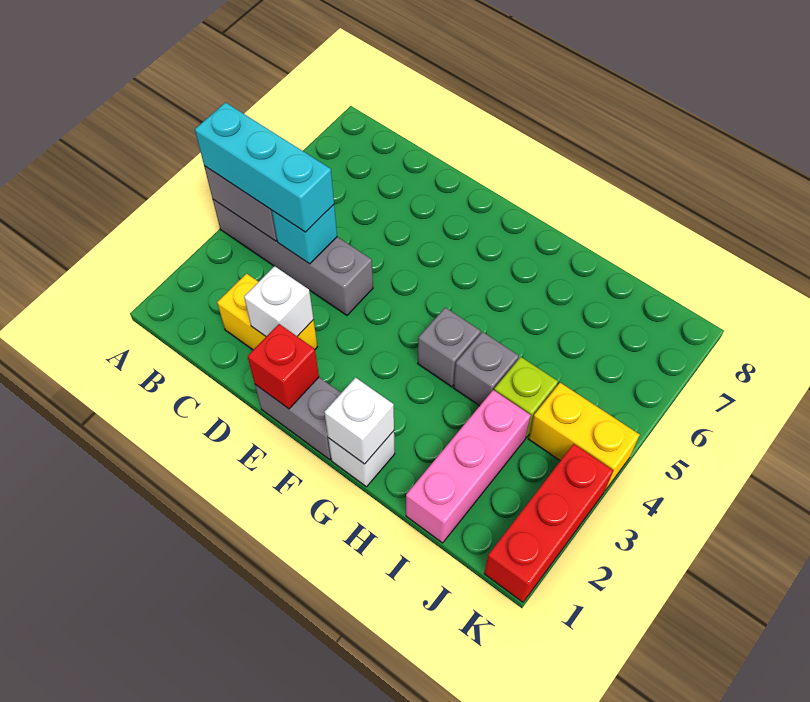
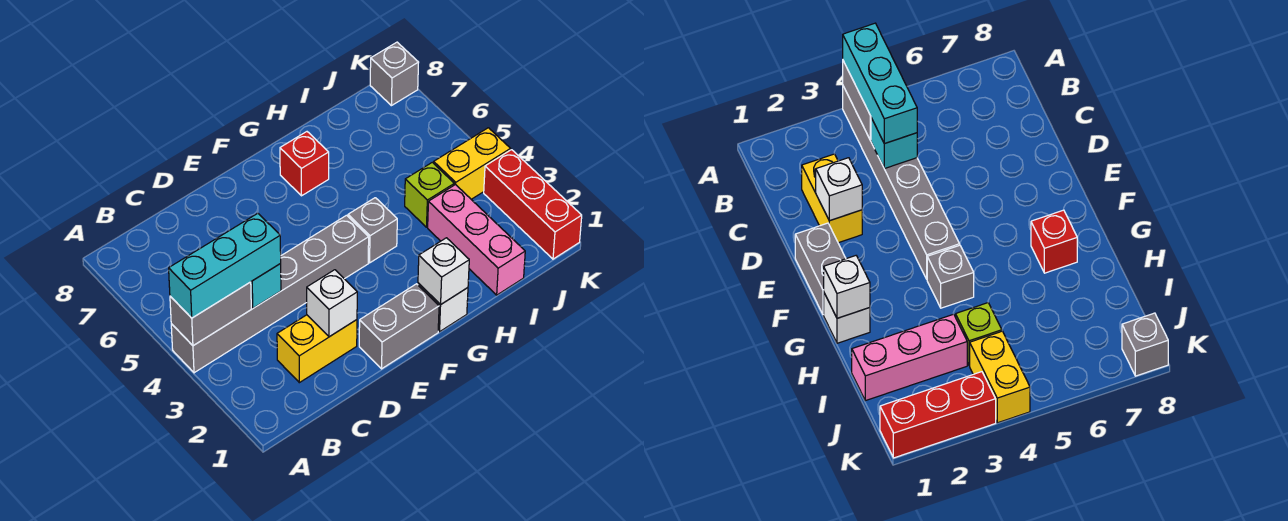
grey brick A4:D4 level 1 -> grey brick A4:F4 level 1
red brick E1 level 2 -> red brick G7 level 1
grey brick H4 level 1 -> grey brick K8 level 1

